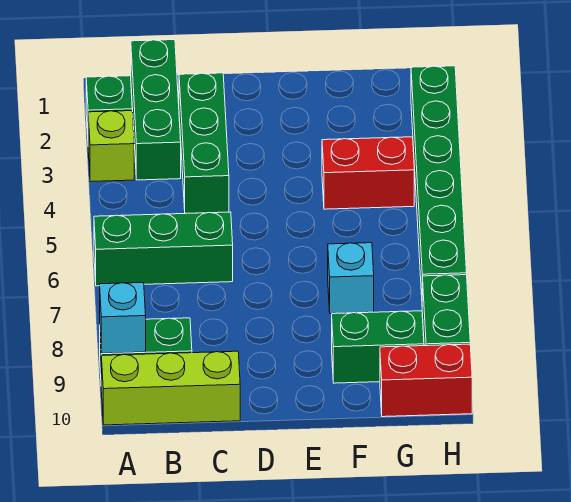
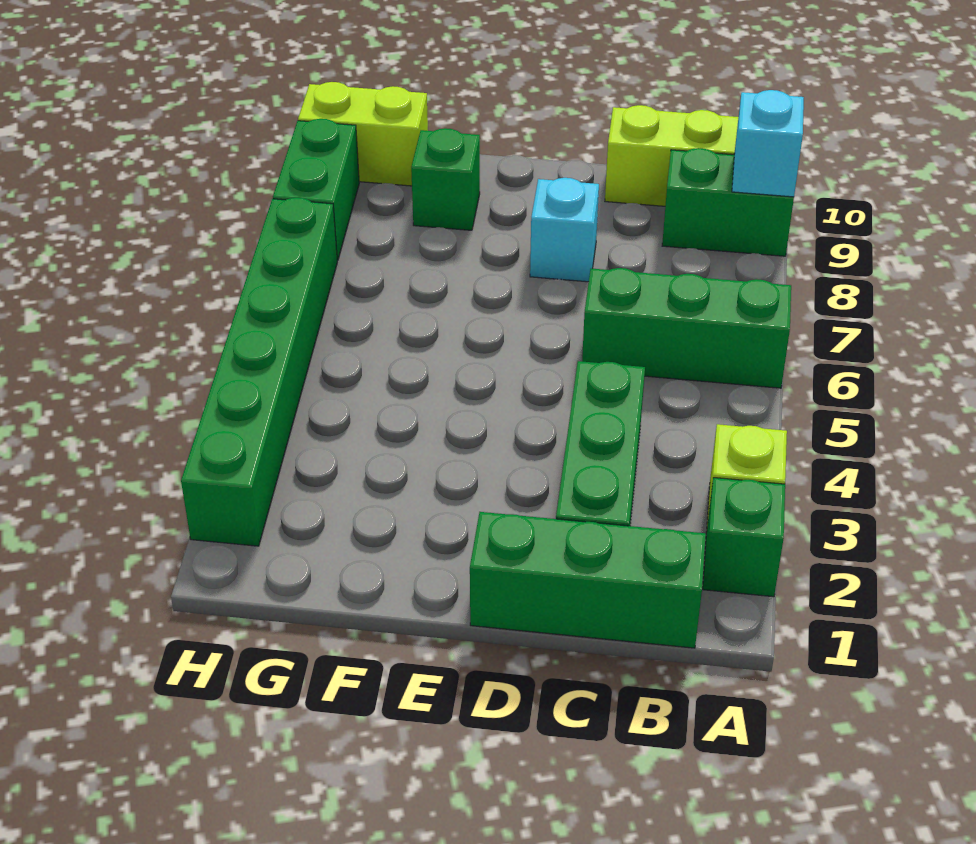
green brick B1:B3 level 1 -> green brick B1:D1 level 1
red brick F4:G4 level 1 -> none
cyan brick F7 level 1 -> cyan brick D8 level 1
green brick F9:G9 level 1 -> green brick F9 level 1
red brick G10:H10 level 1 -> lime brick G10:H10 level 1

